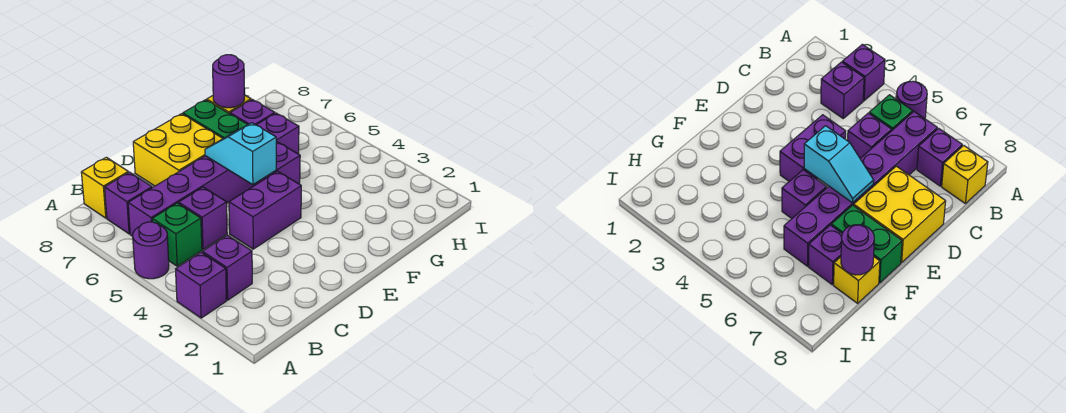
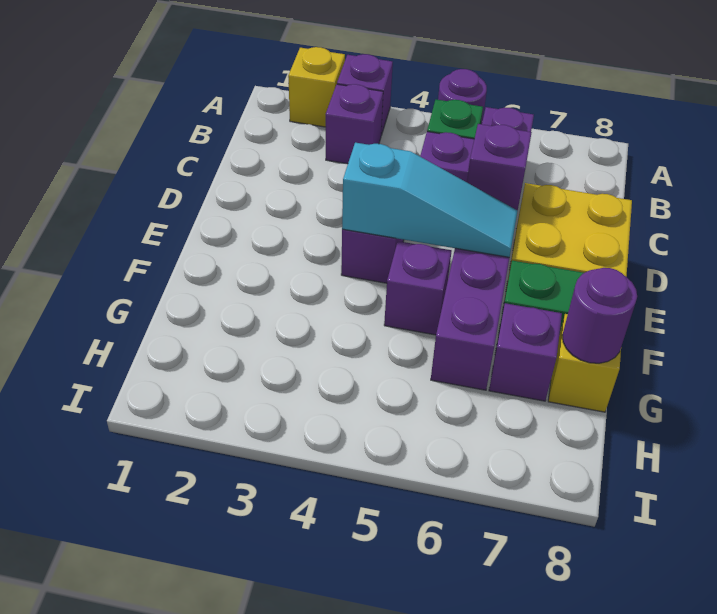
purple brick B7 level 1 -> purple brick D6 level 2
yellow brick B8 level 1 -> yellow brick A2 level 1
cyan slope E5:E6 level 2 top 5 -> cyan slope E4:E6 level 2 top 4

